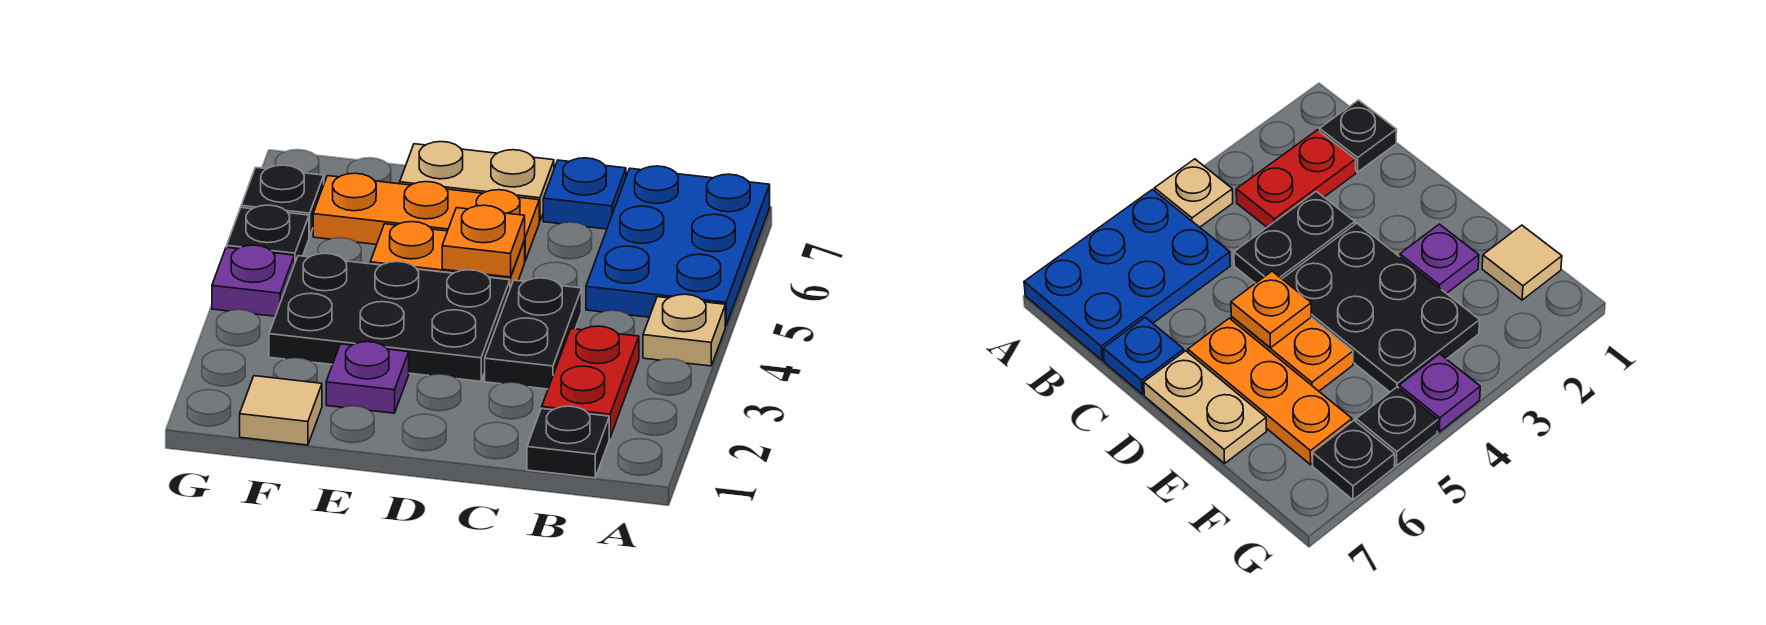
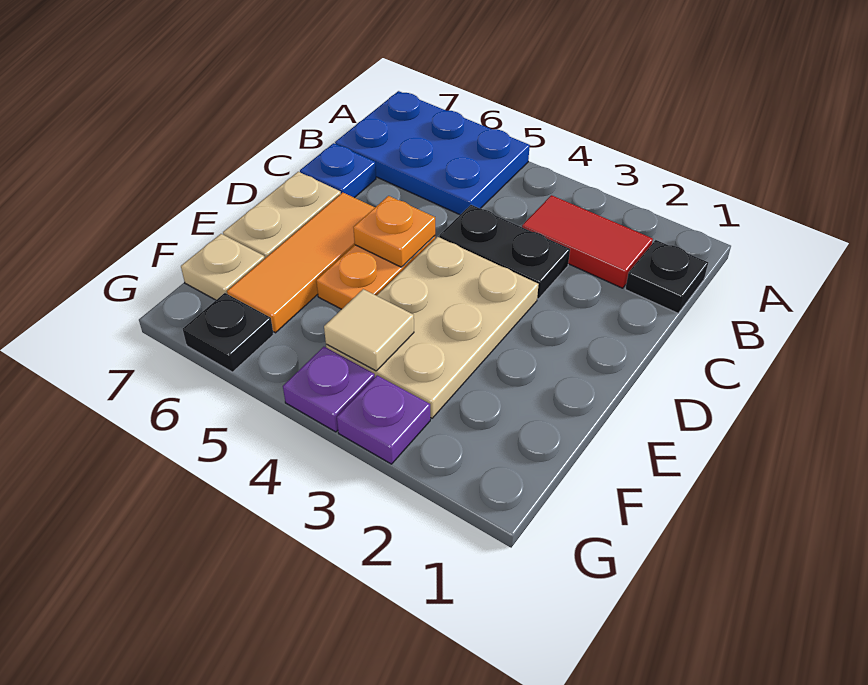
tan plate A4 level 1 -> tan plate F7 level 1
red plate B2:B3 level 1 -> red tile B2:B3 level 1
black plate D3:F4 level 1 -> tan plate D3:F4 level 1
orange plate D6:F6 level 1 -> orange tile D6:F6 level 1
purple plate E2 level 1 -> purple plate G3 level 1
tan tile F1 level 1 -> tan tile F4 level 2
black plate G5 level 1 -> none

